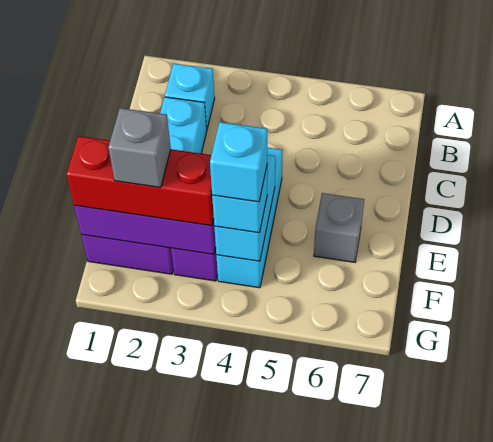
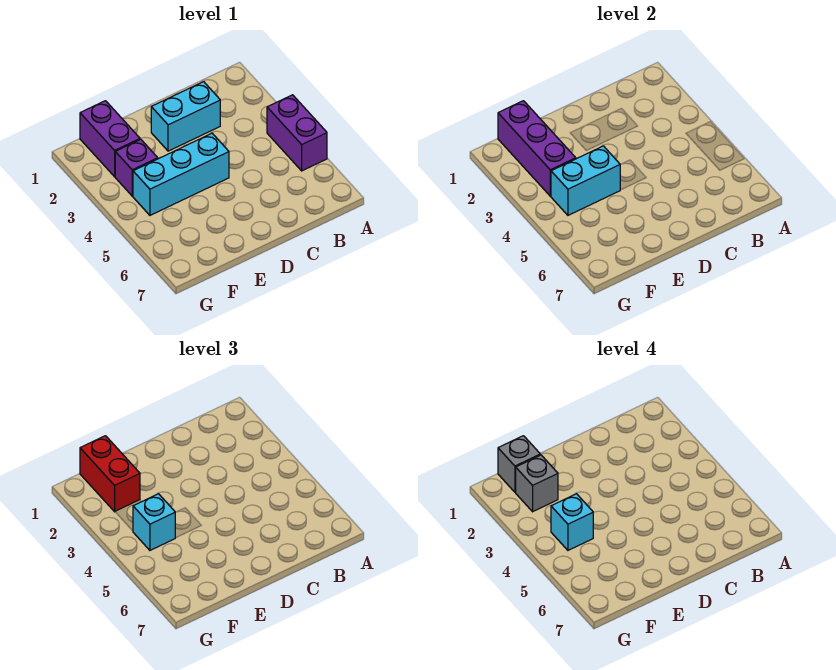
none -> purple brick A4:A5 level 1
cyan brick B2 level 1 -> none
grey brick E6 level 1 -> grey brick F1 level 4
red brick F1:F3 level 3 -> red brick F1:F2 level 3

